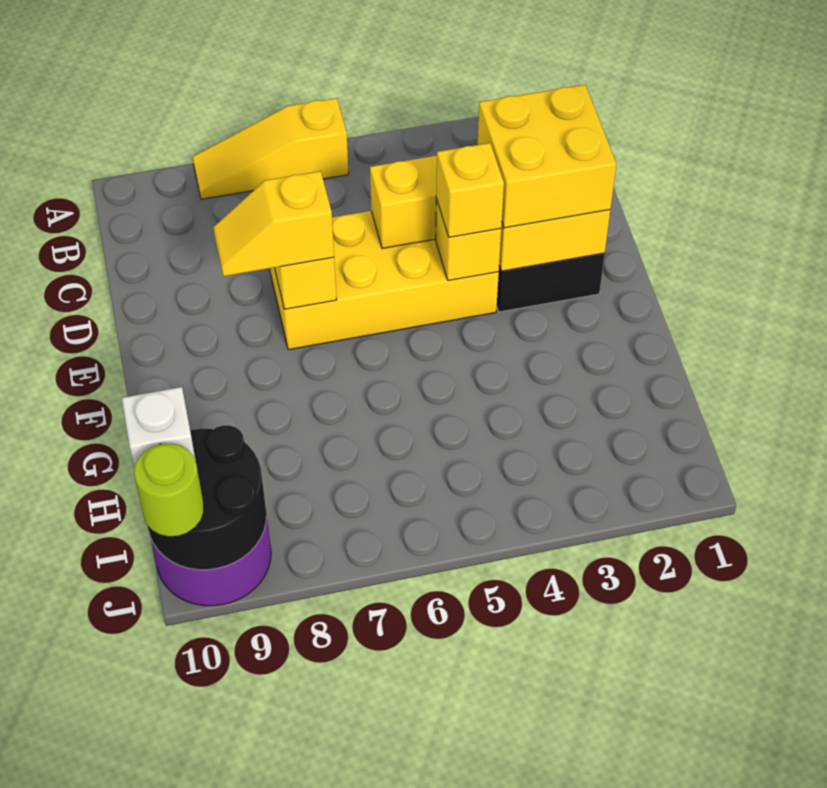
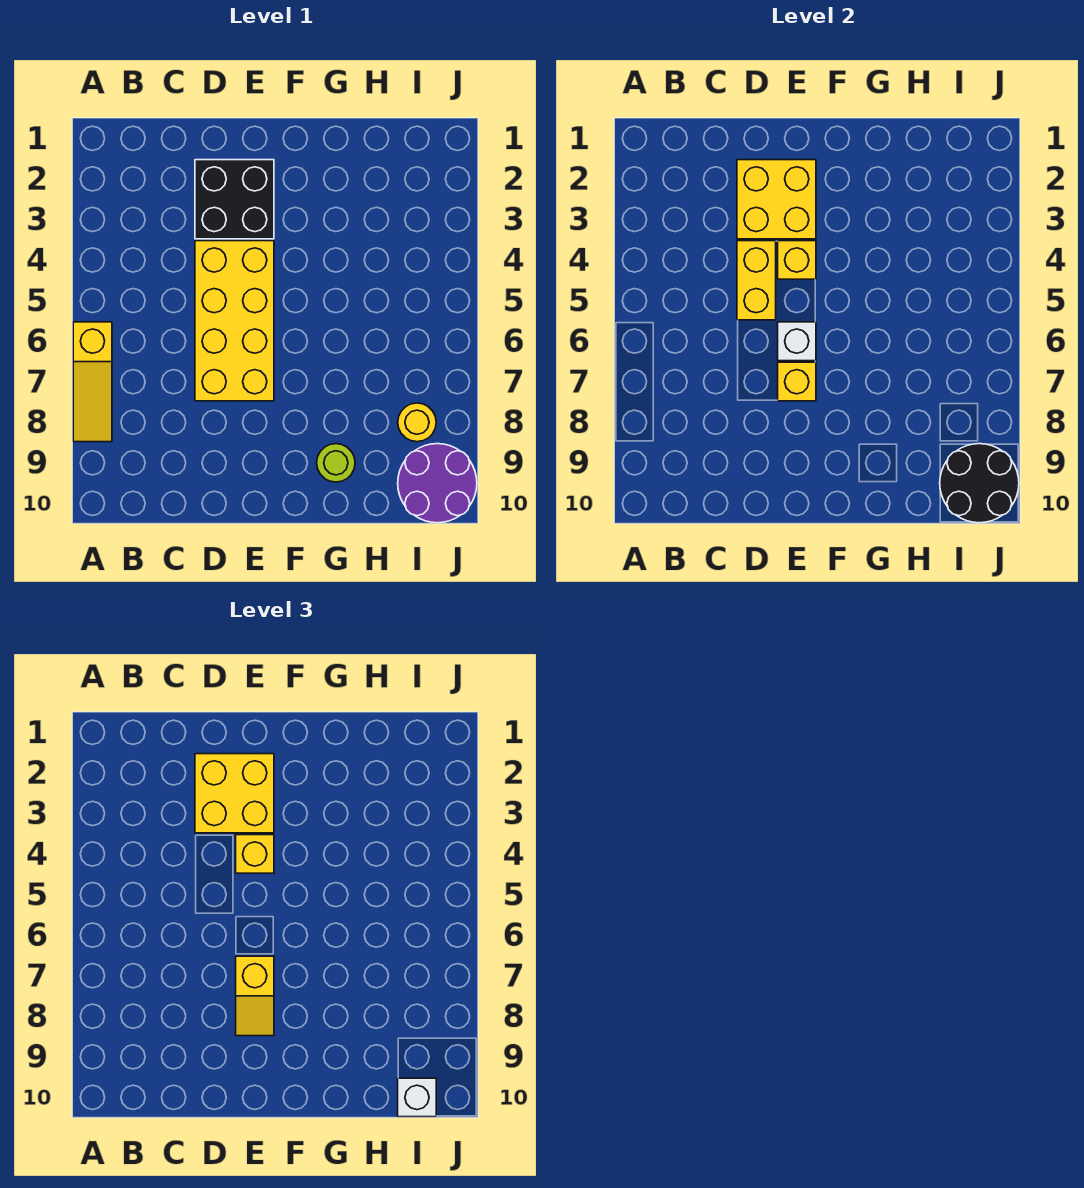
none -> white brick E6 level 2
none -> yellow round brick I8 level 1
lime round brick J10 level 3 -> lime round brick G9 level 1

